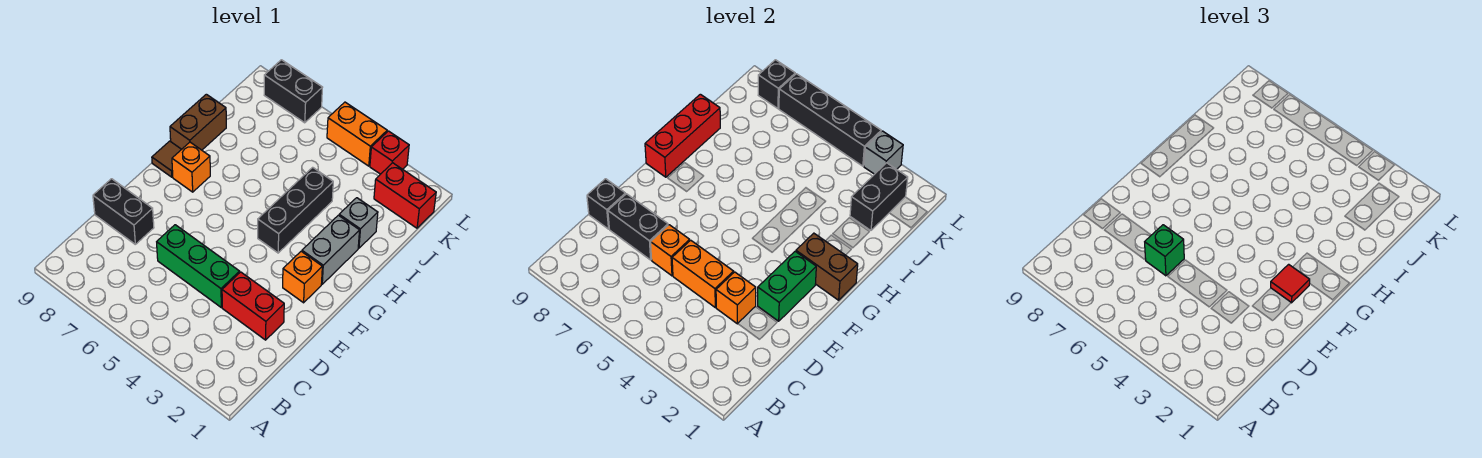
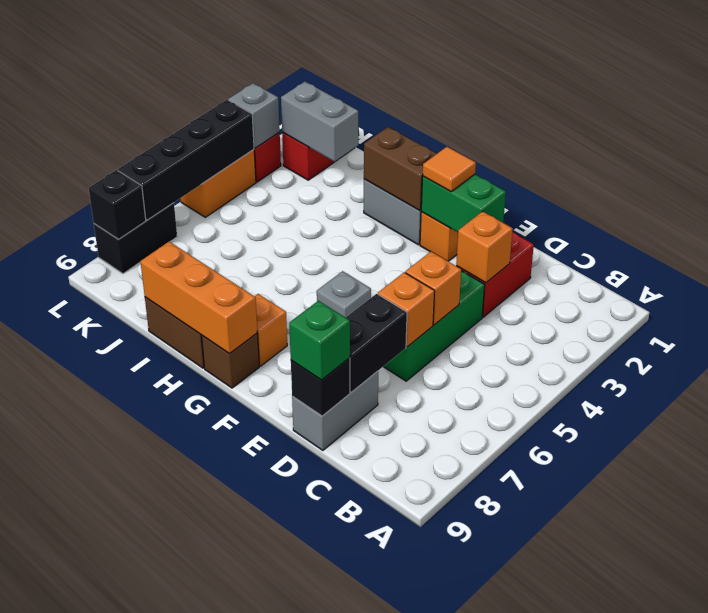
orange brick D4:D5 level 2 -> orange brick D5 level 2
green brick D6 level 3 -> green brick D9 level 3
black brick D8:D9 level 1 -> grey brick D8:D9 level 1
red tile F2 level 3 -> orange tile F2 level 3
brown brick G1:G2 level 2 -> brown brick G2:H2 level 2
black brick G4:I4 level 1 -> none
brown tile G9 level 1 -> brown brick G9 level 1
red brick G9:I9 level 2 -> orange brick G9:I9 level 2
grey brick I2 level 1 -> grey brick F6 level 1
black brick J2:K2 level 2 -> grey brick J2:K2 level 2

